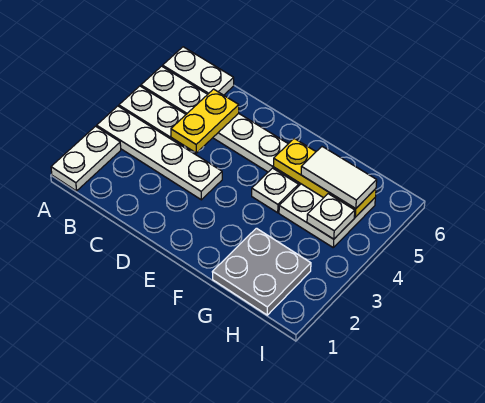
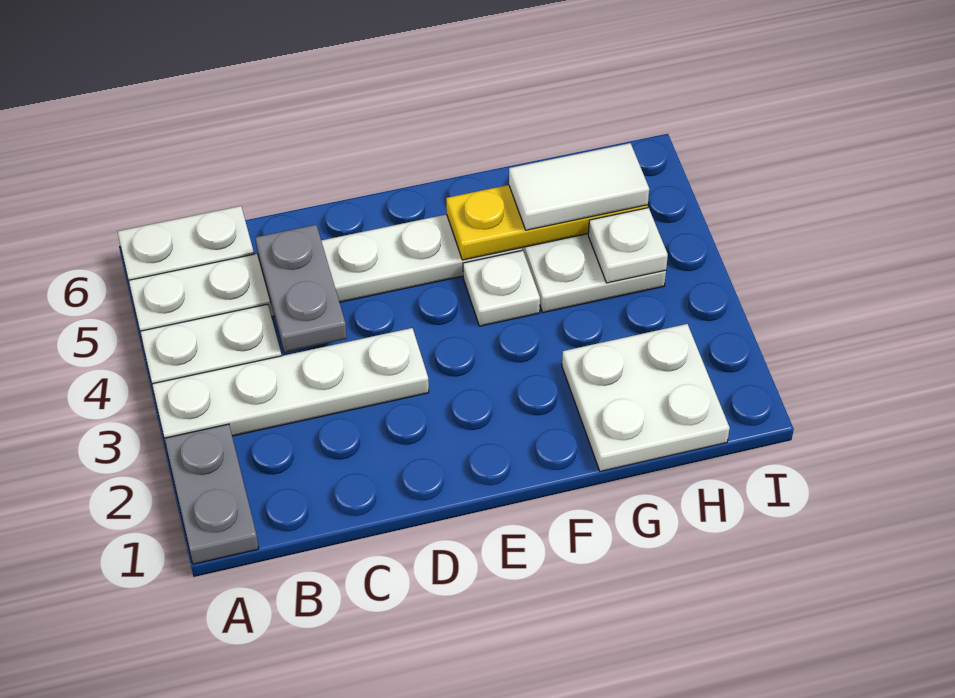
white plate A1:A2 level 1 -> grey plate A1:A2 level 1
yellow plate C4:C5 level 2 -> grey plate C4:C5 level 2
grey plate G1:H2 level 1 -> white plate G1:H2 level 1

